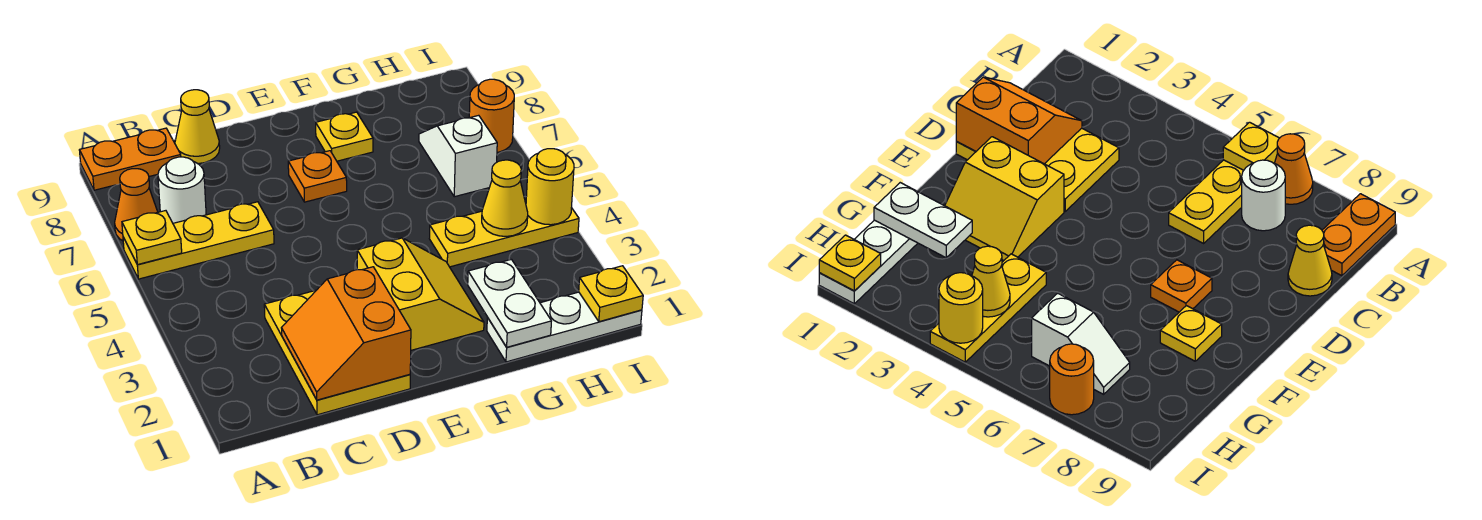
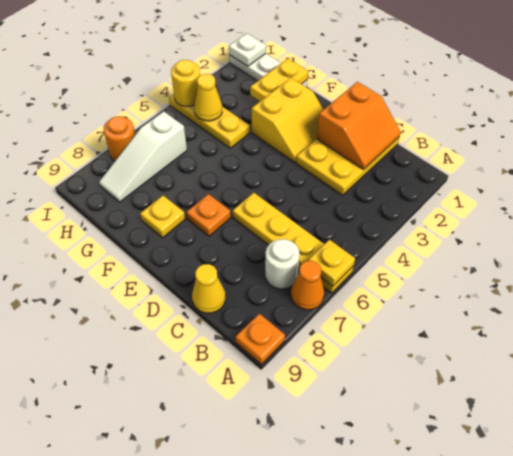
yellow plate A6:C6 level 1 -> yellow plate A6:D6 level 1
orange plate A9:B9 level 1 -> orange plate A9 level 1
yellow slope E2:F3 level 1 top E -> yellow slope E2:F3 level 1 top F
white plate G1:G2 level 2 -> yellow plate G1:G2 level 2
white slope H6:H7 level 1 top 6 -> white slope H6:H8 level 1 top 6
yellow plate I1 level 2 -> white plate I1 level 2

